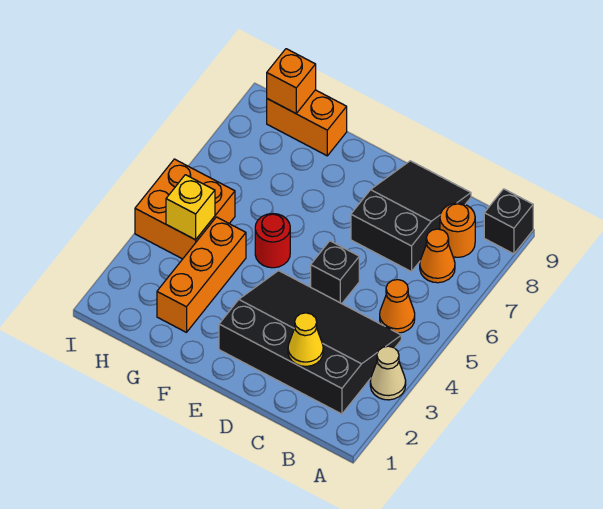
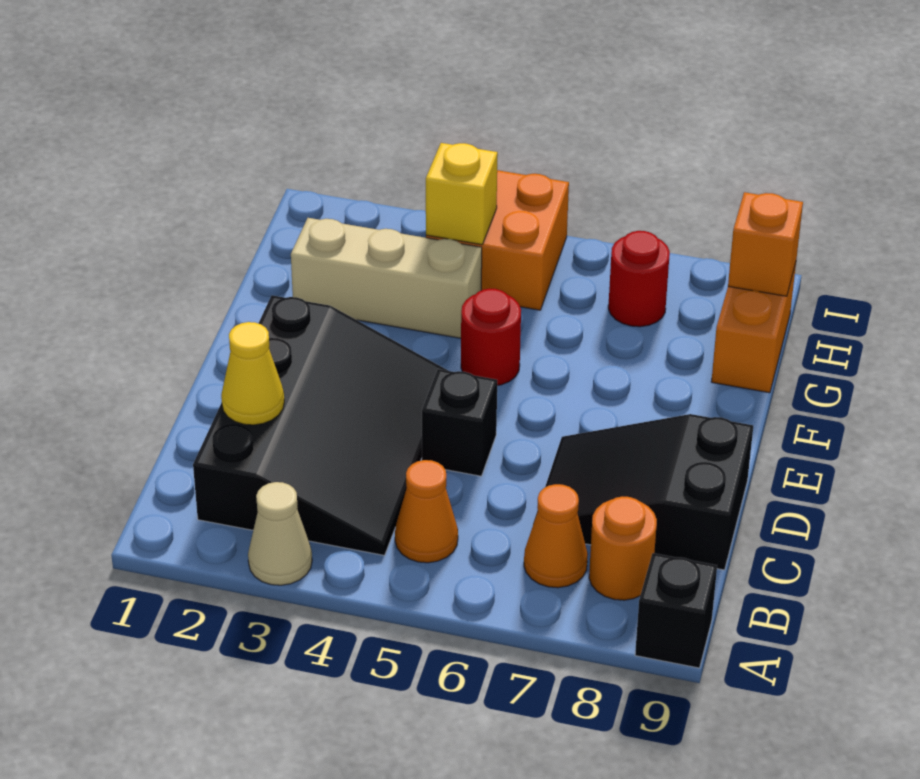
black slope C7:D9 level 1 top 7 -> black slope C7:D9 level 1 top 9
orange brick G2:G4 level 1 -> tan brick G2:G4 level 1
none -> red round brick H7 level 1

